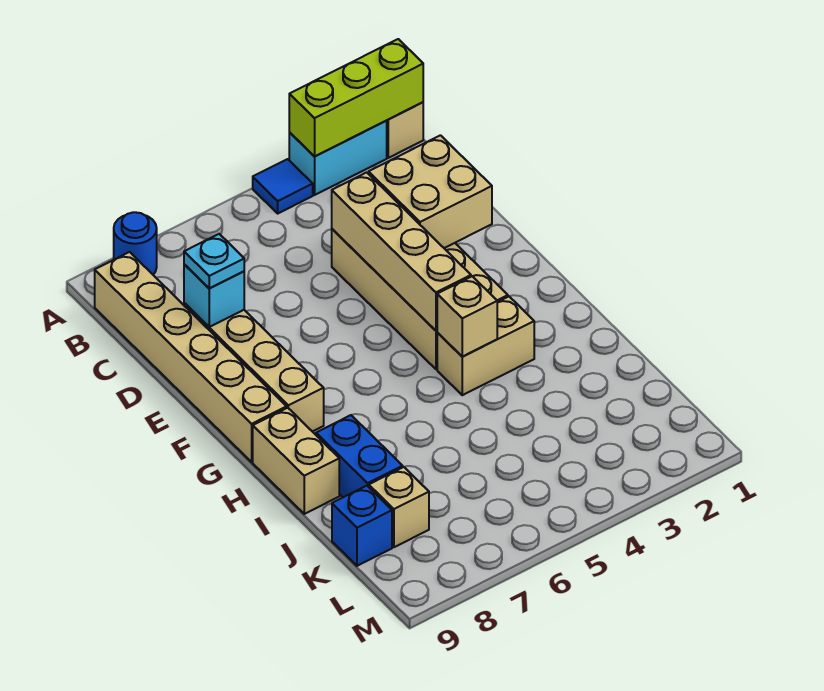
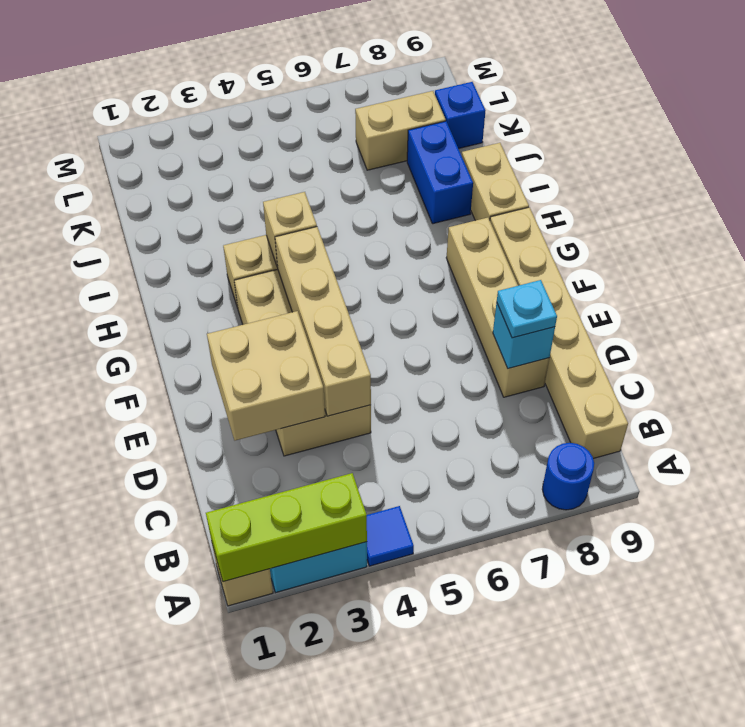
tan brick K8 level 1 -> tan brick K7:K8 level 1

